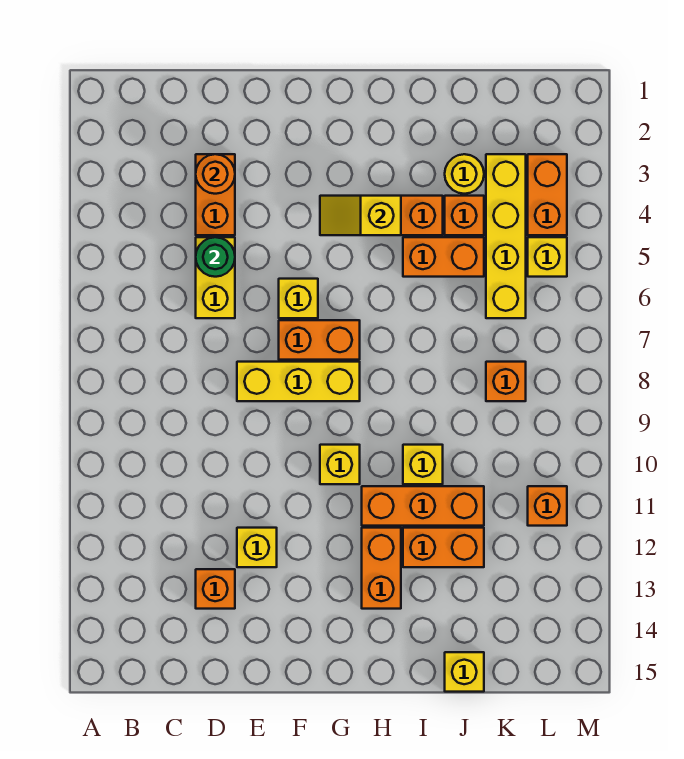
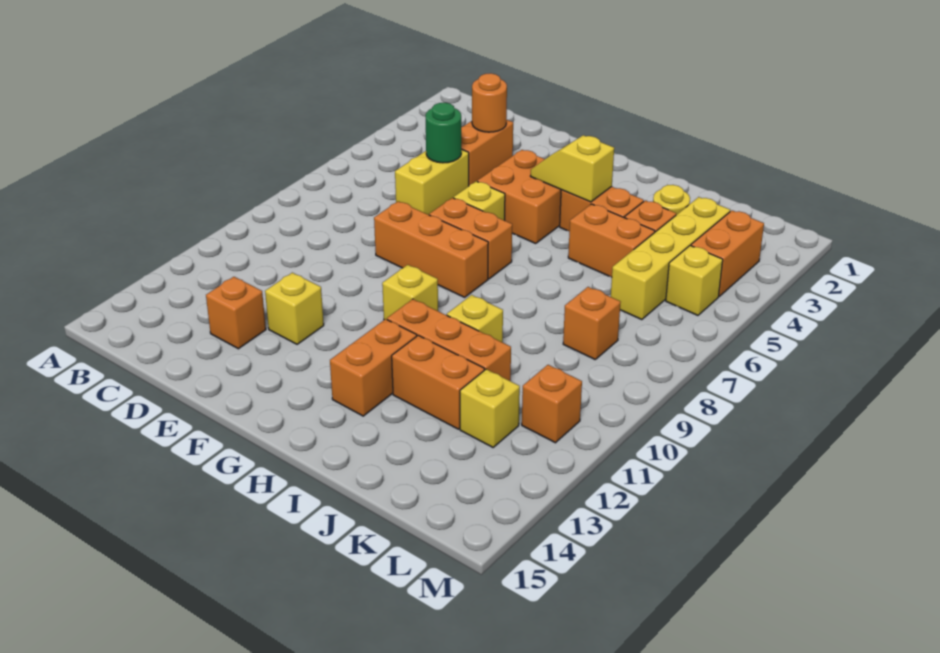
yellow brick E8:G8 level 1 -> orange brick E8:G8 level 1
none -> orange brick F4:G5 level 1
yellow brick J15 level 1 -> yellow brick K12 level 1

